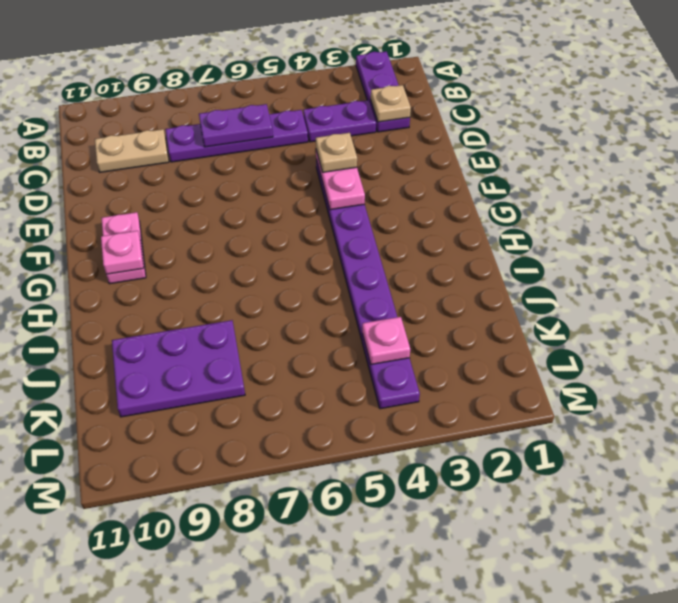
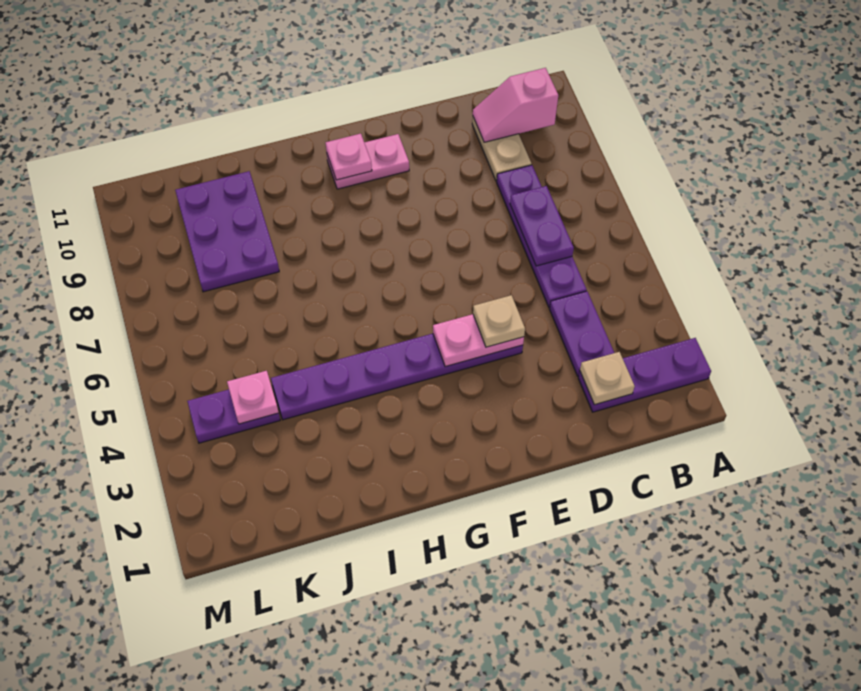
none -> pink slope B10:C10 level 2 top B

